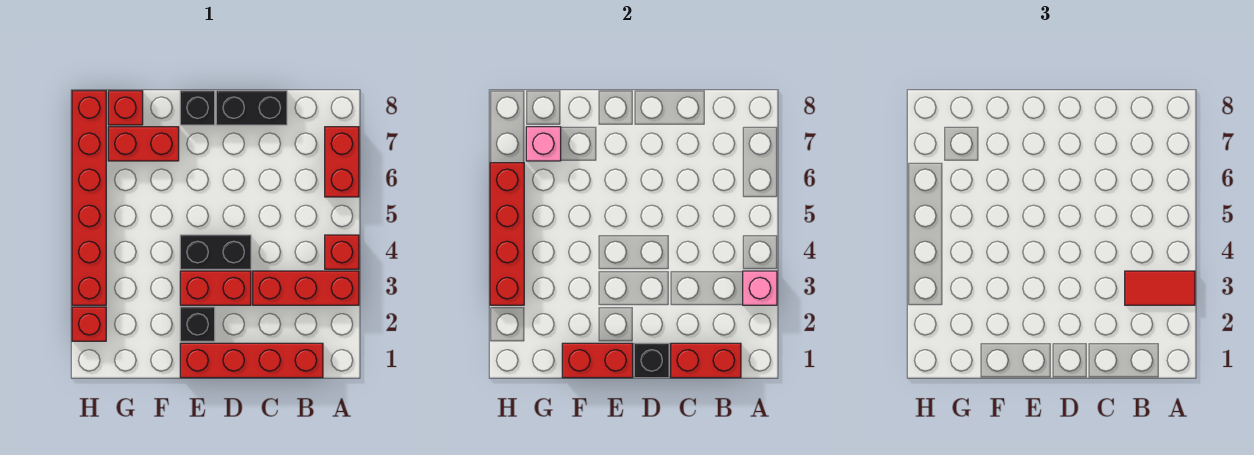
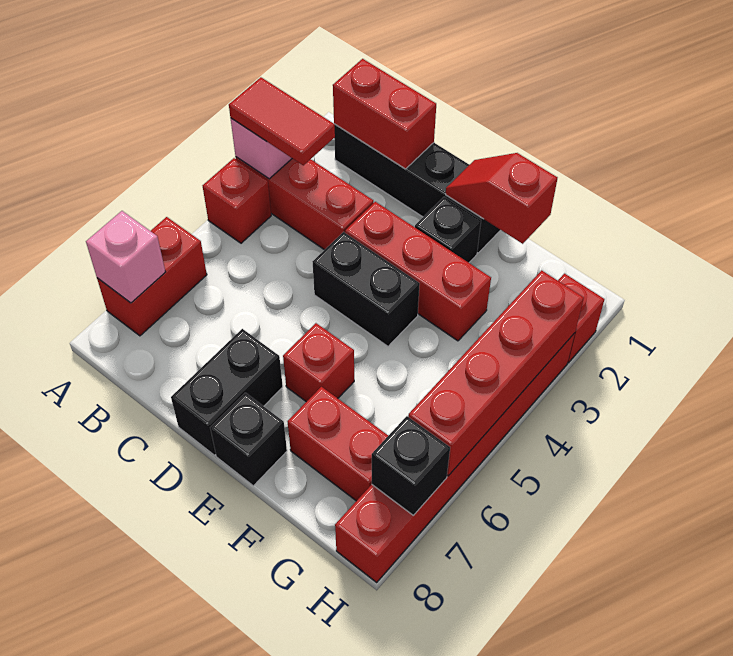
red brick B1:E1 level 1 -> black brick B1:E1 level 1
black brick C8:D8 level 1 -> black brick D7:D8 level 1
black brick D1 level 2 -> black brick H7 level 2
red brick D3:E3 level 1 -> red brick D3:F3 level 1
red brick E1:F1 level 2 -> red slope E1:F1 level 2 top F
pink brick G7 level 2 -> pink brick A7 level 2
red brick G8 level 1 -> red brick E6 level 1

